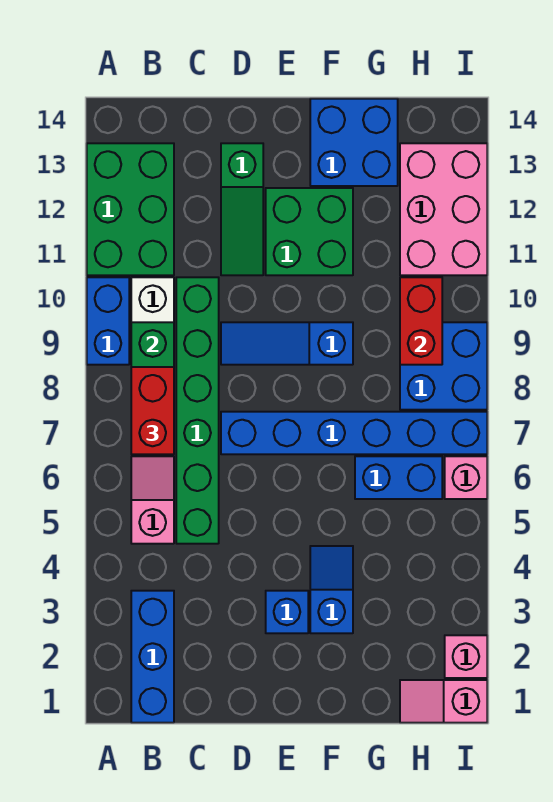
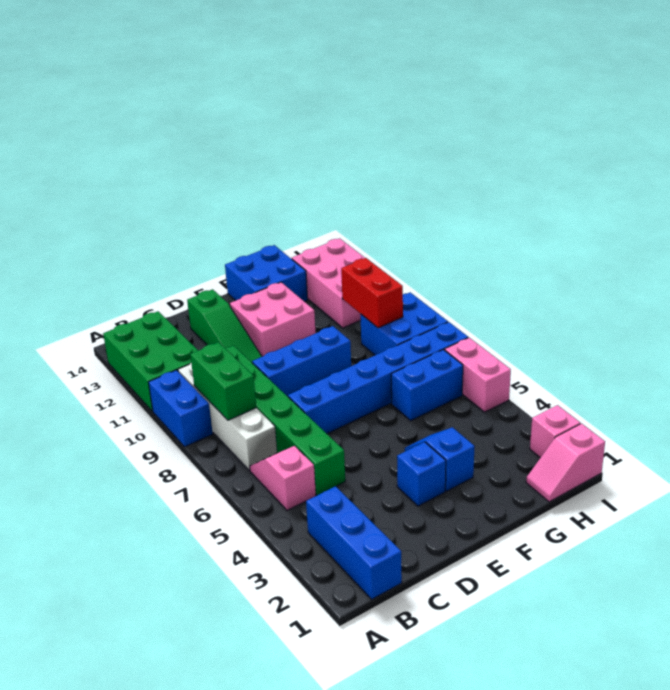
red brick B7:B8 level 3 -> none
blue slope D9:F9 level 1 top F -> blue brick D9:F9 level 1
green brick E11:F12 level 1 -> pink brick E11:F12 level 1
pink brick I6 level 1 -> pink brick I5:I6 level 1

